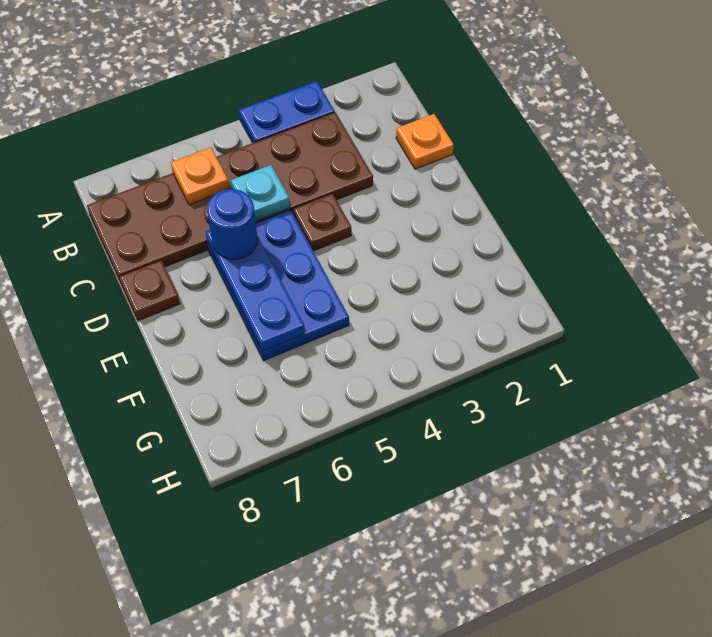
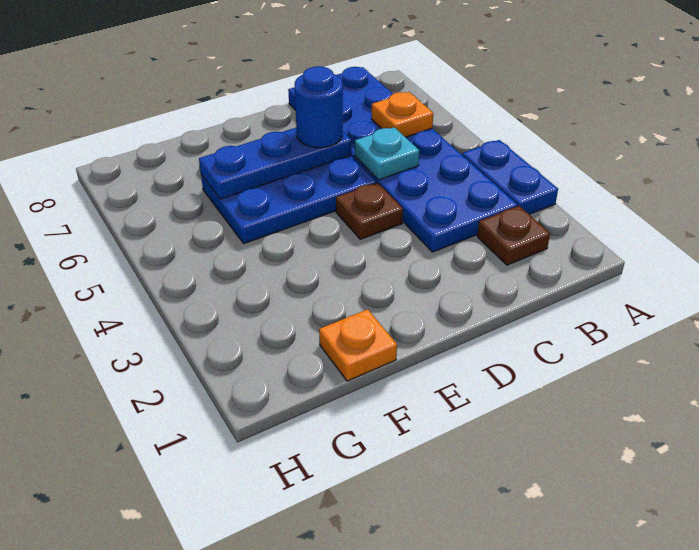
brown plate B3:C8 level 1 -> blue plate B3:C8 level 1
orange plate C1 level 1 -> orange plate F1 level 1
brown plate D8 level 1 -> brown plate B2 level 1

